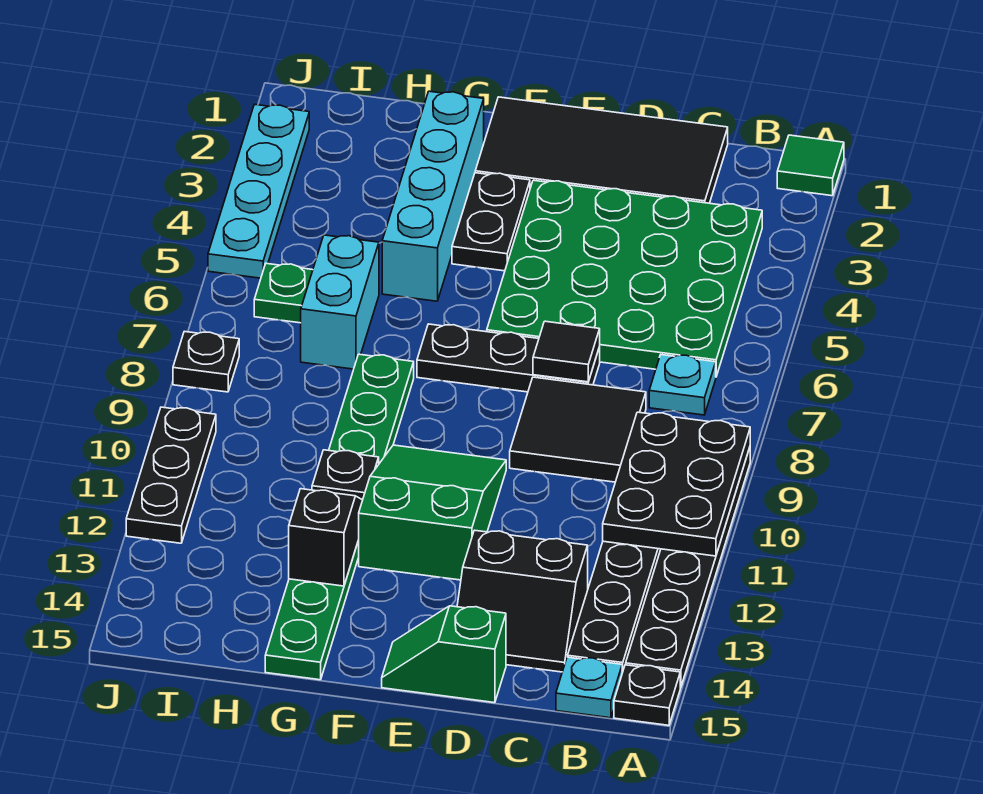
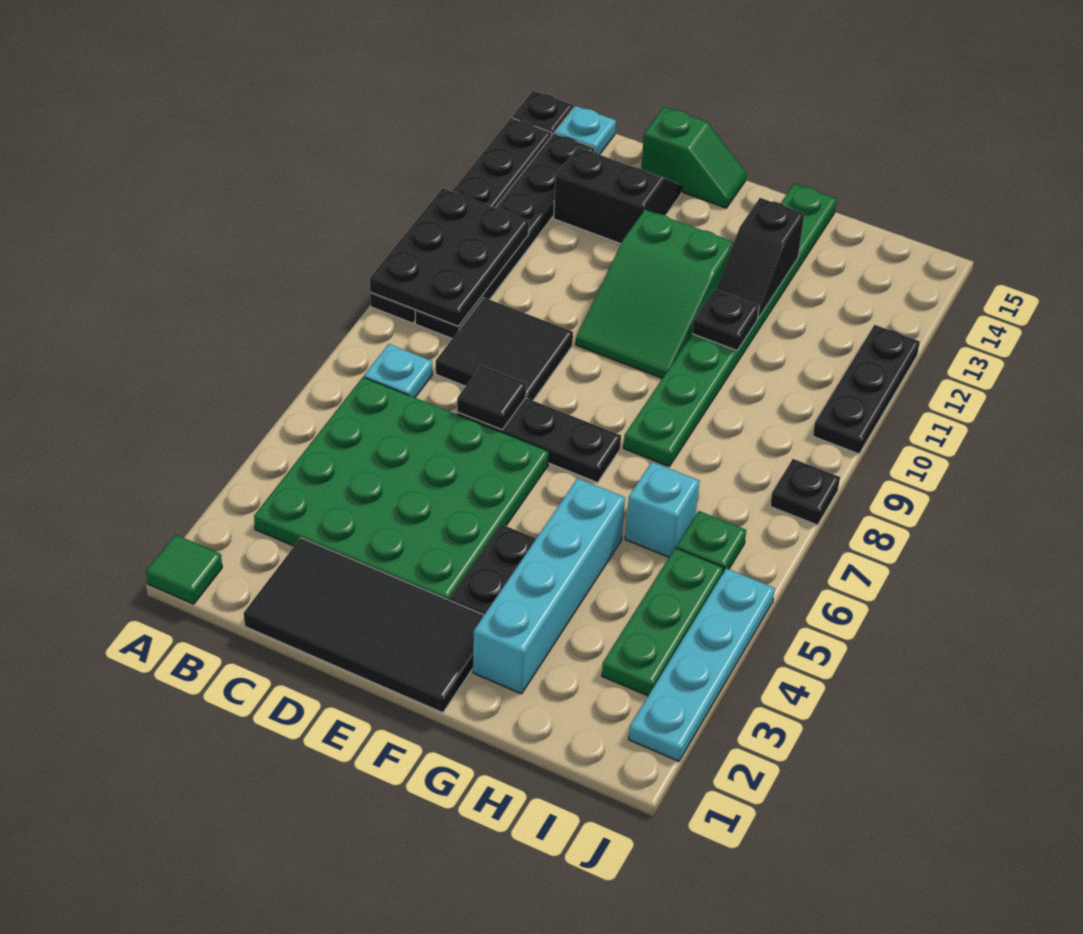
cyan brick H6:H7 level 1 -> cyan brick H6 level 1
none -> green plate I3:I5 level 1

